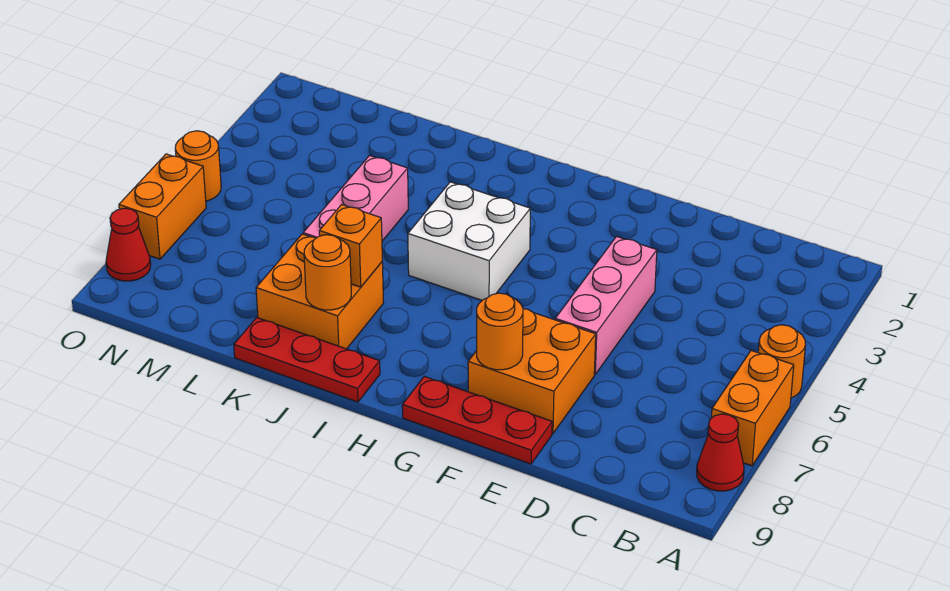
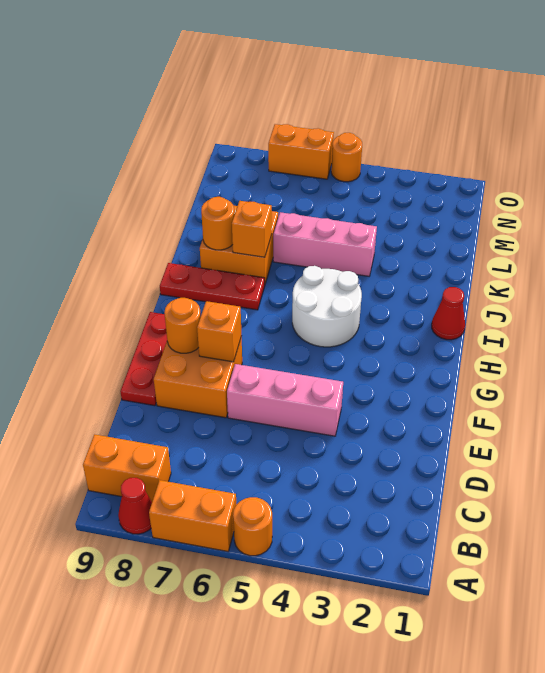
none -> orange brick B8:B9 level 1
none -> orange brick F7 level 2
white brick H4:I5 level 1 -> white round brick H4:I5 level 1
red plate I9:K9 level 1 -> red plate I7:I9 level 1
red cone O8 level 1 -> red cone I1 level 1

